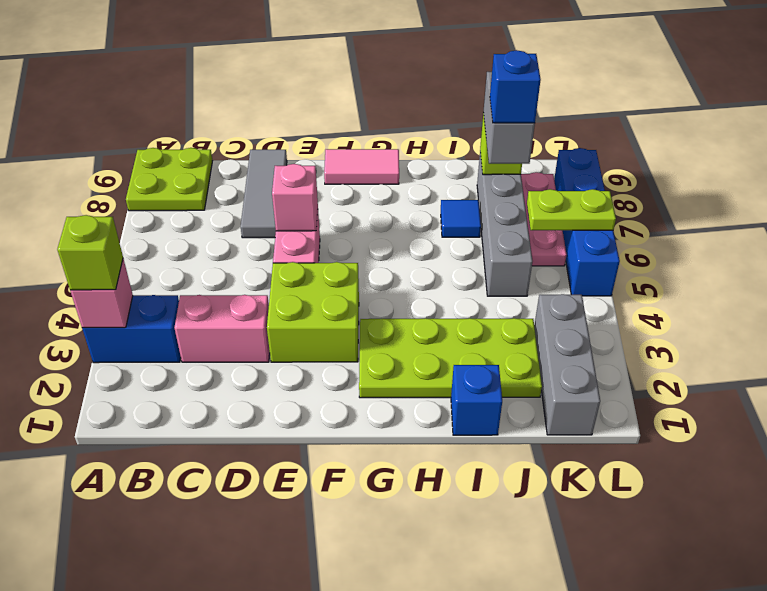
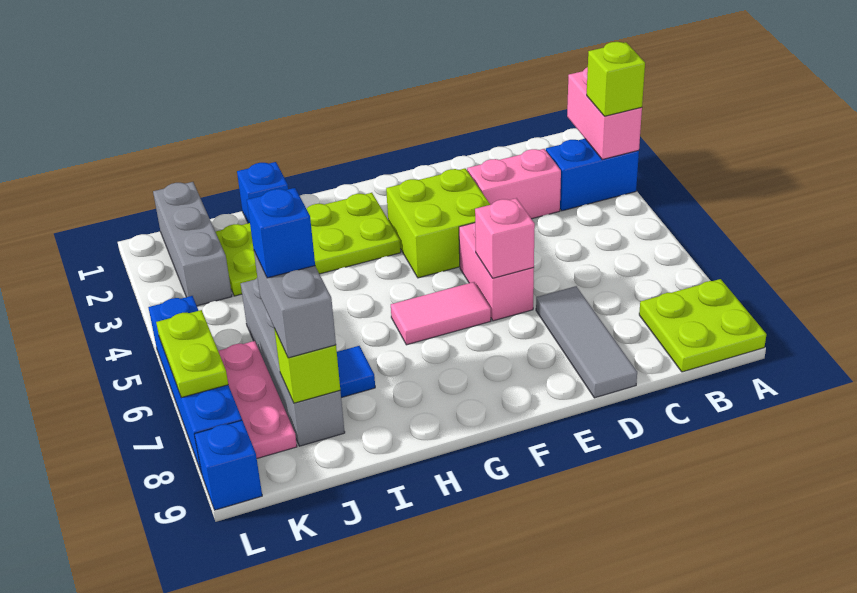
pink brick A3 level 2 -> pink brick A2:A3 level 2
pink tile F9:G9 level 1 -> pink tile F6:G6 level 1
lime plate K6:L6 level 2 -> lime plate L6:L7 level 2
none -> blue brick L9 level 1

